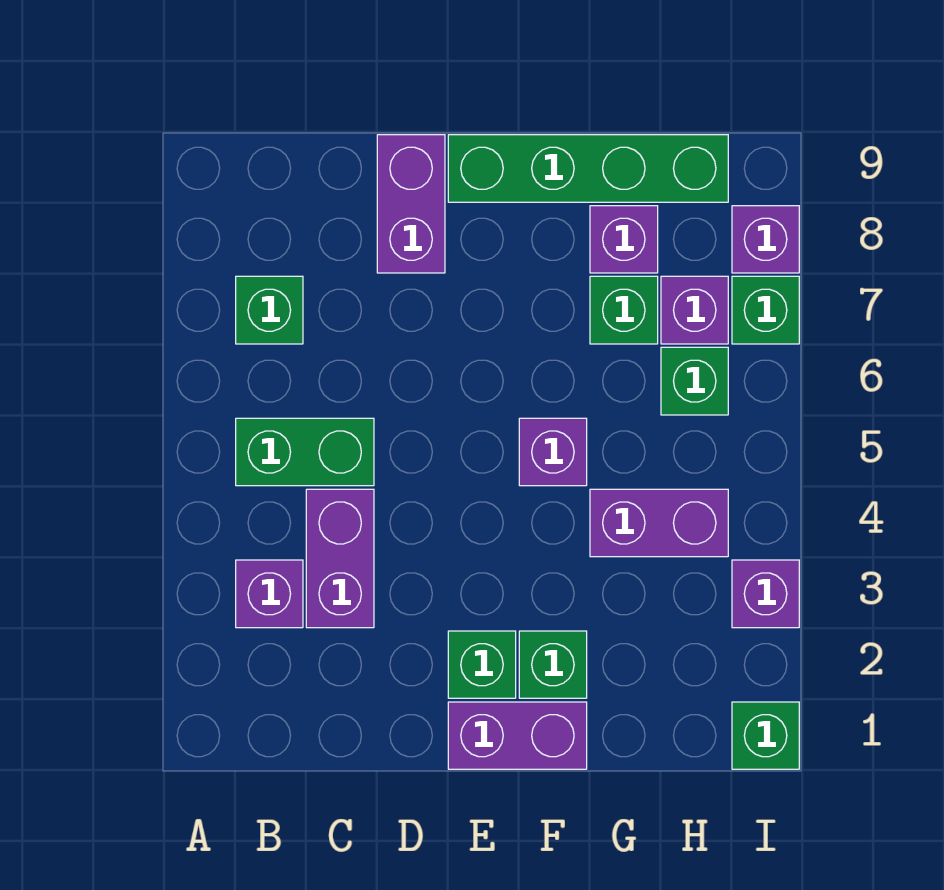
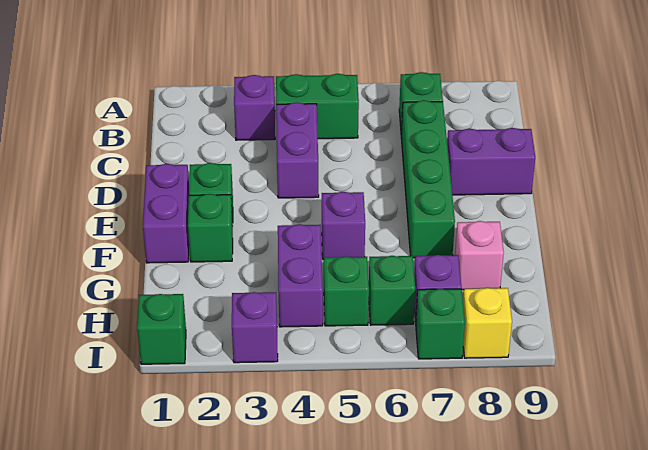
green brick B5:C5 level 1 -> green brick B4:B5 level 1
purple brick C3:C4 level 1 -> purple brick C4:D4 level 1
green brick E9:H9 level 1 -> green brick C7:F7 level 1
green brick G7 level 1 -> green brick H5 level 1
purple brick G8 level 1 -> pink brick G8 level 1
purple brick I8 level 1 -> yellow brick I8 level 1

